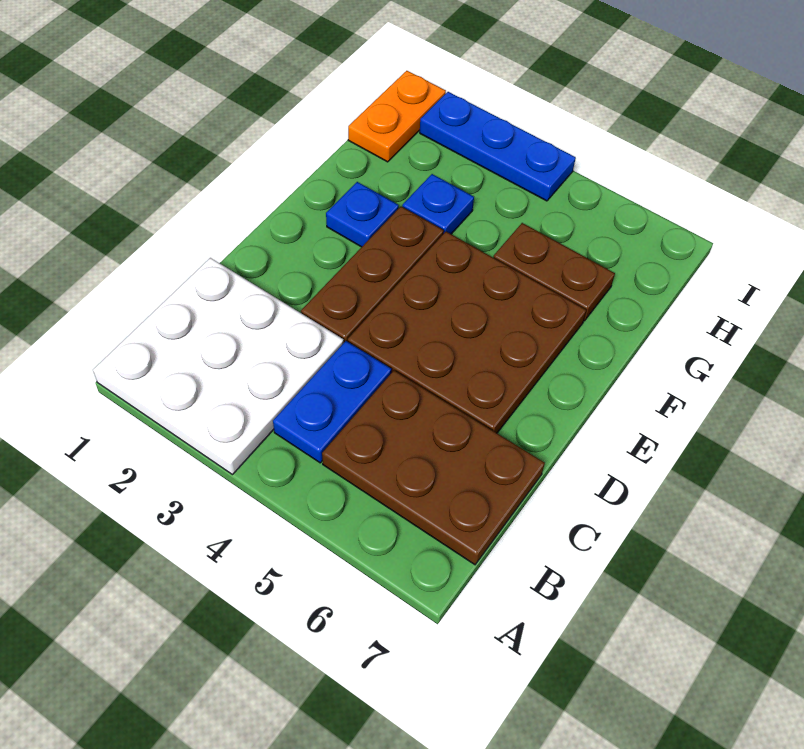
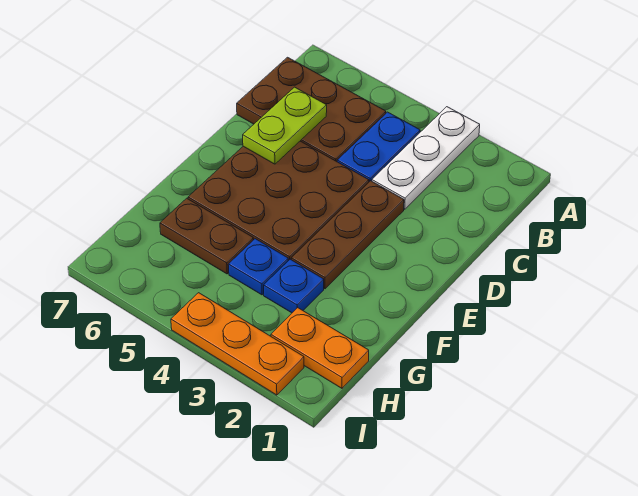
white plate A1:C3 level 1 -> white plate A3:C3 level 1
none -> lime plate C6:D6 level 2
blue plate F2 level 1 -> blue plate G4 level 1
orange plate H1:I1 level 1 -> orange plate H1:H2 level 1
blue plate I2:I4 level 1 -> orange plate I2:I4 level 1

